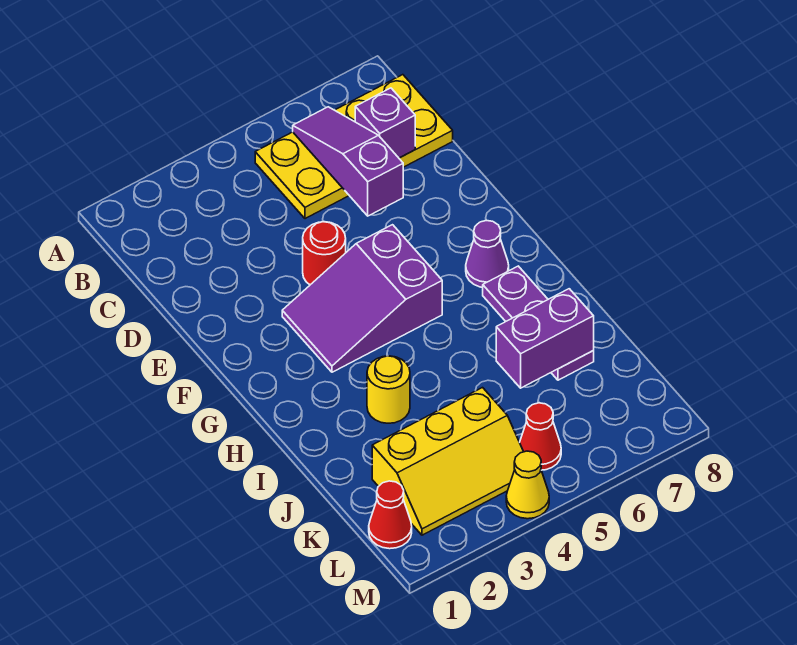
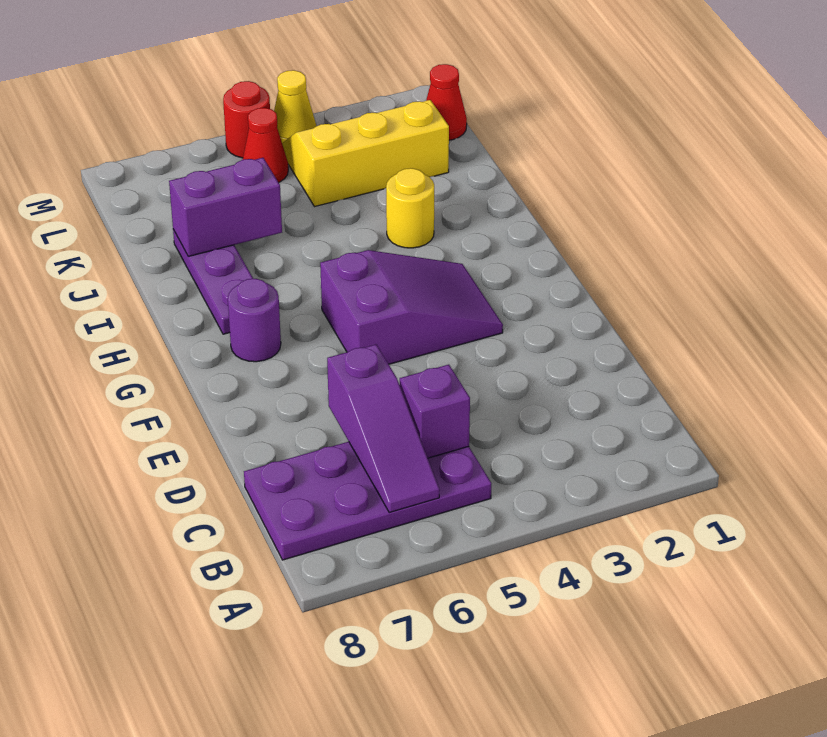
yellow plate B5:C8 level 1 -> purple plate B5:C8 level 1
purple brick C7 level 2 -> purple brick C5 level 2
red round brick E4 level 1 -> red round brick M5 level 1
purple cone G7 level 1 -> purple round brick G7 level 1

